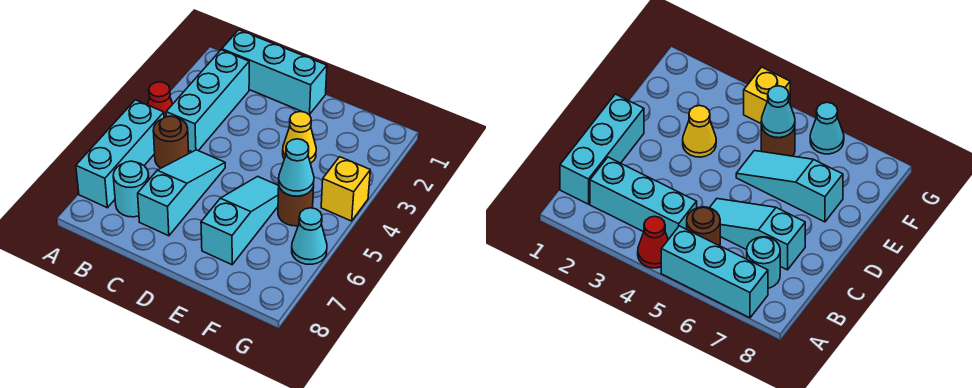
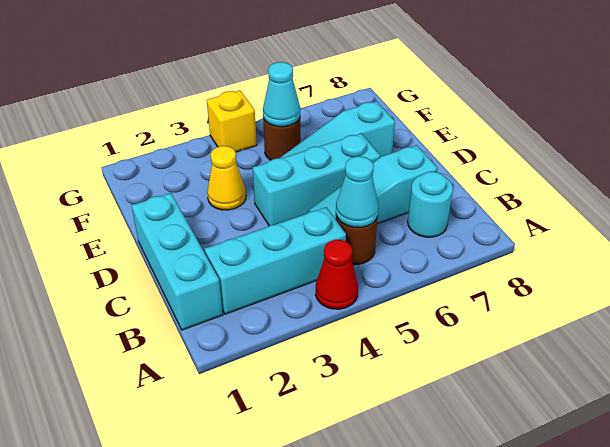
cyan brick A5:A7 level 1 -> cyan brick D4:D6 level 1
cyan cone G6 level 1 -> cyan cone B5 level 2

